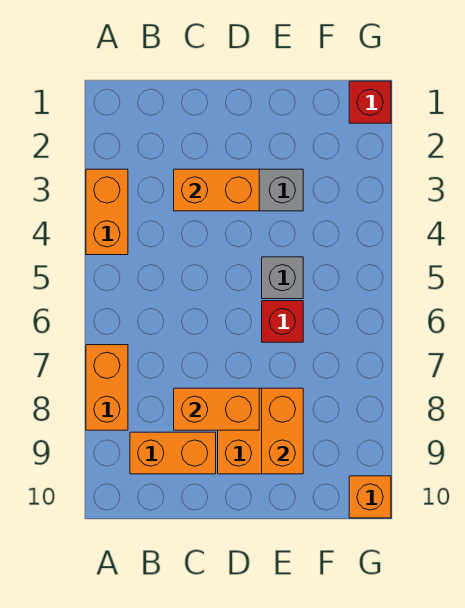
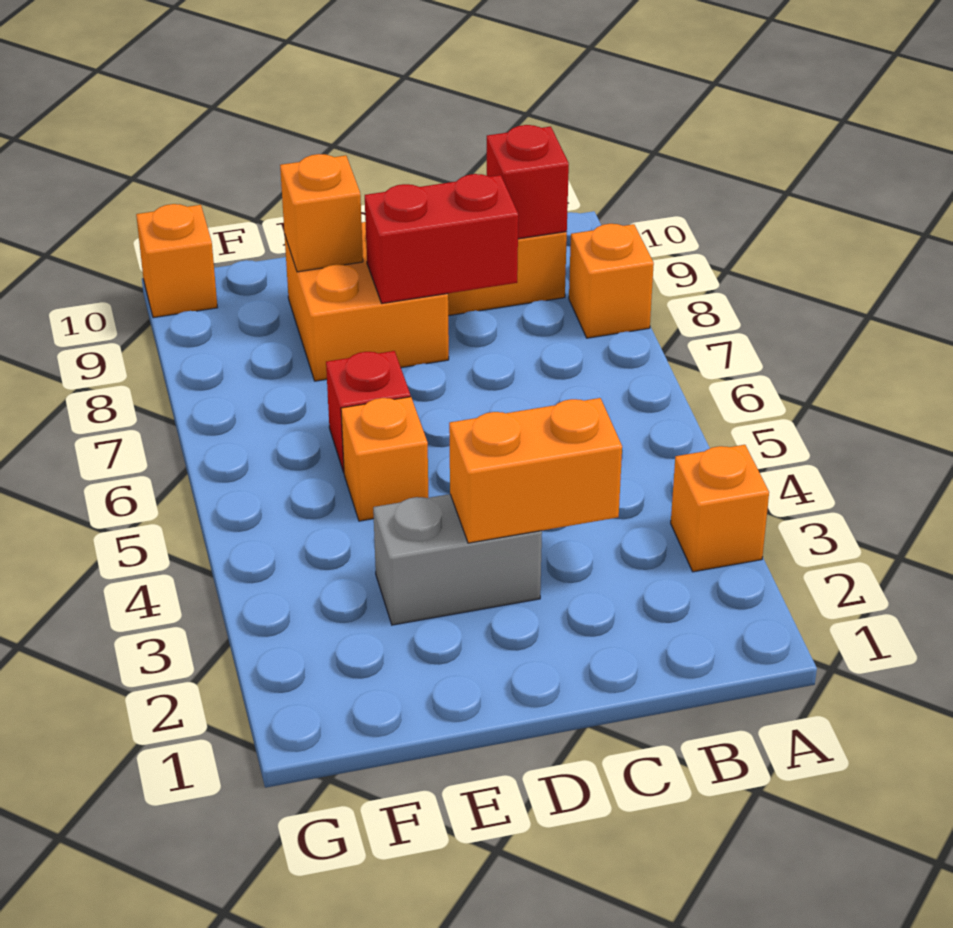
orange brick A3:A4 level 1 -> orange brick A3 level 1
orange brick A7:A8 level 1 -> orange brick A8 level 1
orange brick C8:D8 level 2 -> red brick C8:D8 level 2
grey brick E5 level 1 -> orange brick E5 level 1
orange brick E8:E9 level 2 -> orange brick E9 level 2
red brick G1 level 1 -> red brick B9 level 2

